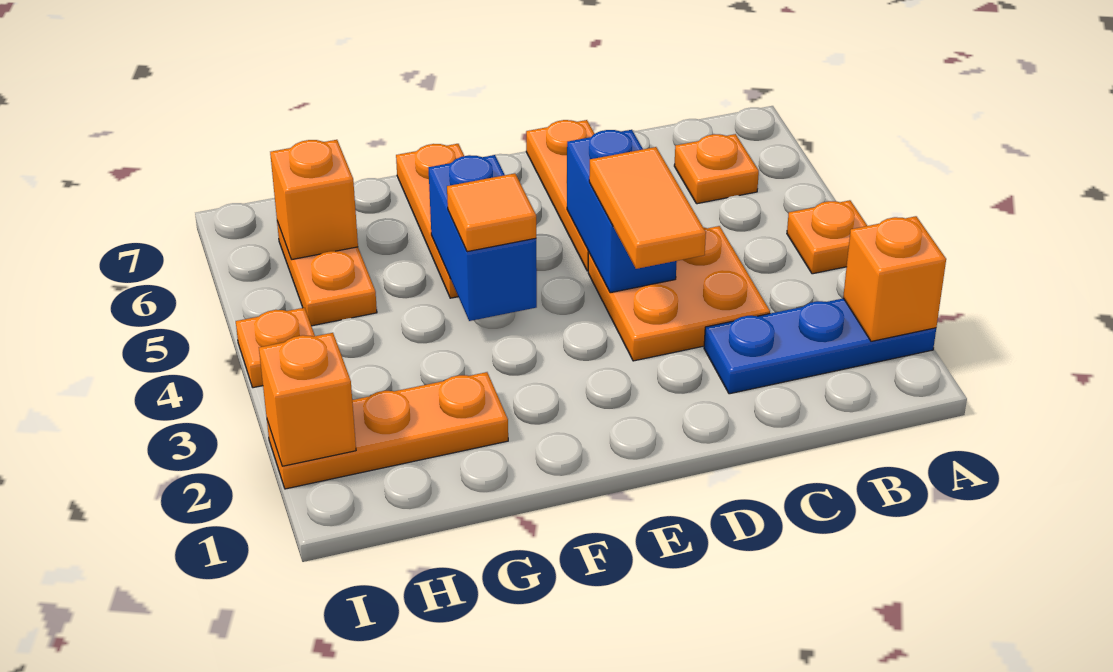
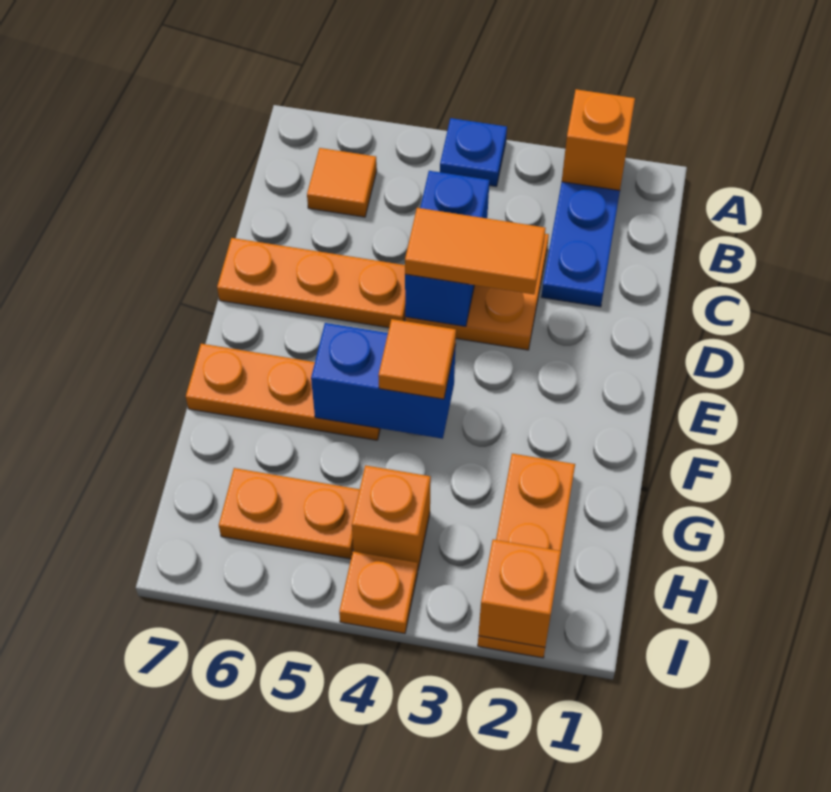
orange plate A4 level 1 -> blue plate A4 level 1
orange plate B6 level 1 -> orange tile B6 level 1
blue brick D4:D5 level 2 -> blue brick C4:D4 level 2
orange brick H6 level 2 -> orange brick H4 level 1

